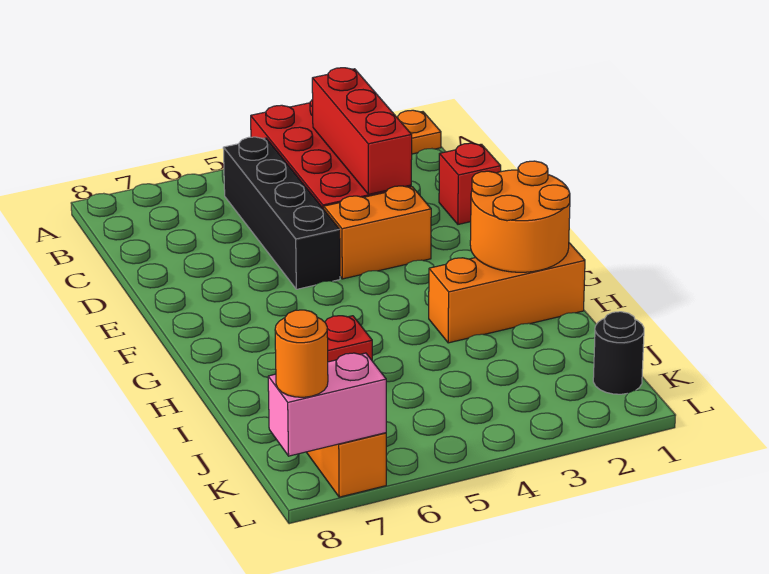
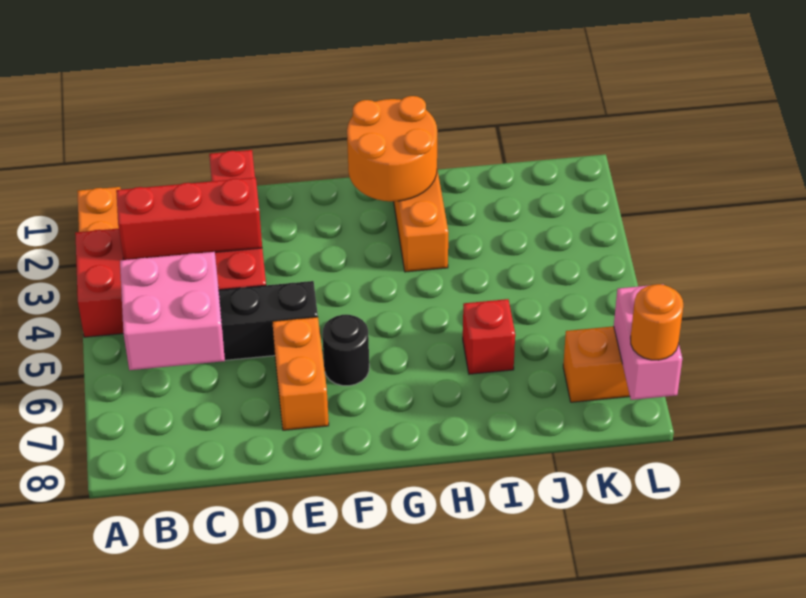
none -> pink brick B5:C6 level 2
orange brick E3:E4 level 1 -> orange brick E6:E7 level 1
black round brick K1 level 1 -> black round brick F6 level 1

